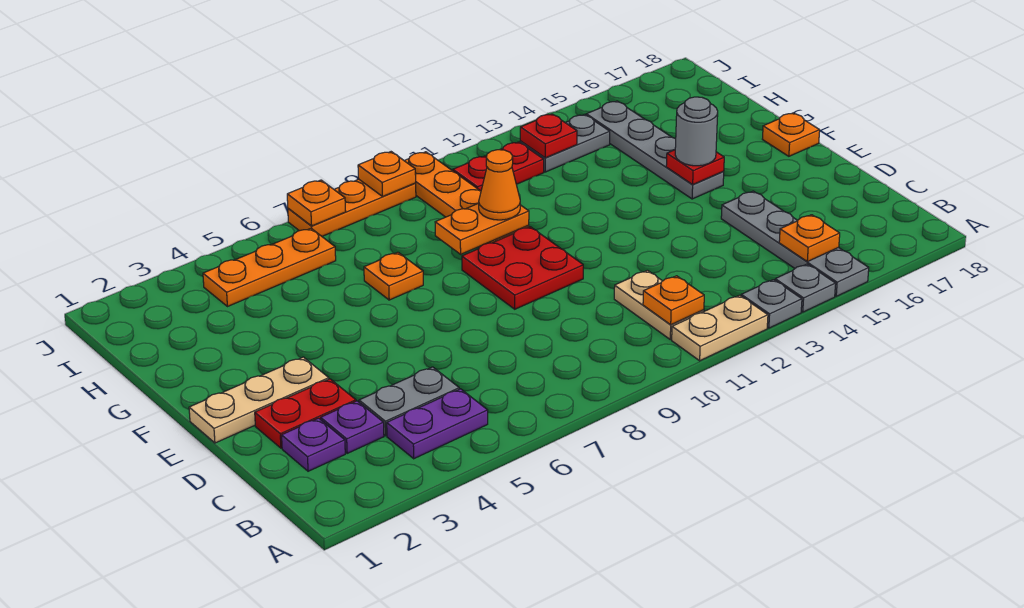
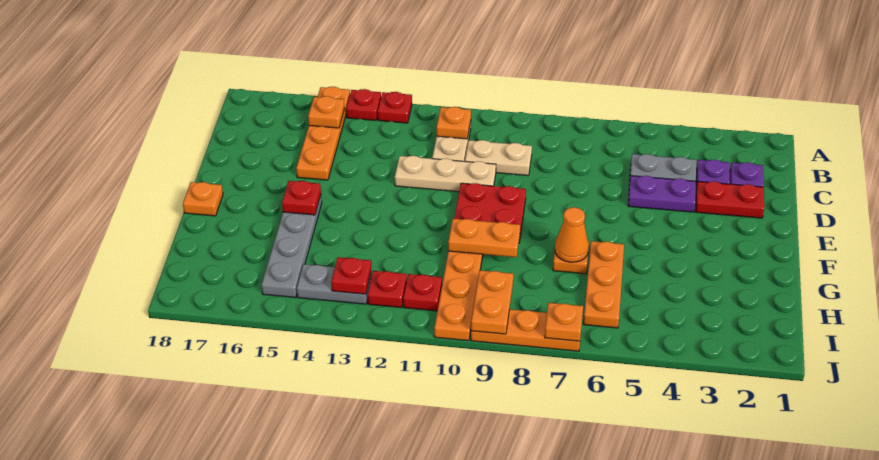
tan plate A11:A12 level 1 -> tan plate C9:C10 level 1
grey plate A13 level 1 -> red plate A13 level 1
grey plate A14 level 1 -> red plate A14 level 1
grey plate A15:D15 level 1 -> orange plate A15:D15 level 1
purple plate B4:B5 level 1 -> purple plate D4:D5 level 1
tan plate E1:E3 level 1 -> tan plate D10:D12 level 1
grey round brick F15 level 3 -> none
orange cone G10 level 3 -> orange cone G7 level 2
orange plate I4:I6 level 1 -> orange plate G6:I6 level 1
orange plate J9 level 2 -> orange plate I9:J9 level 2

